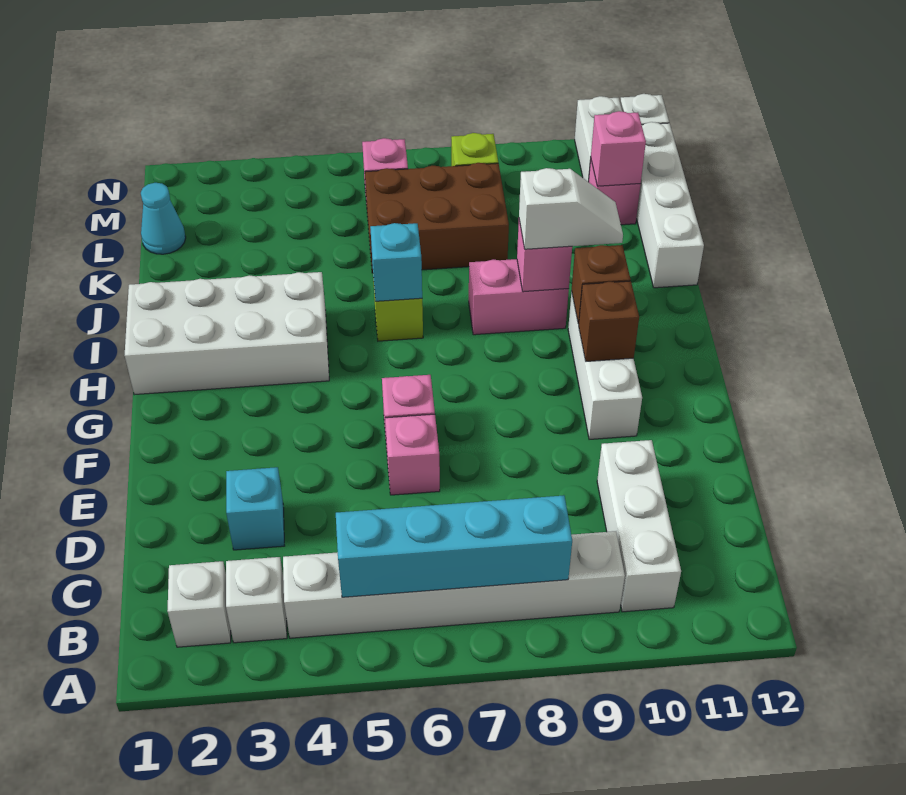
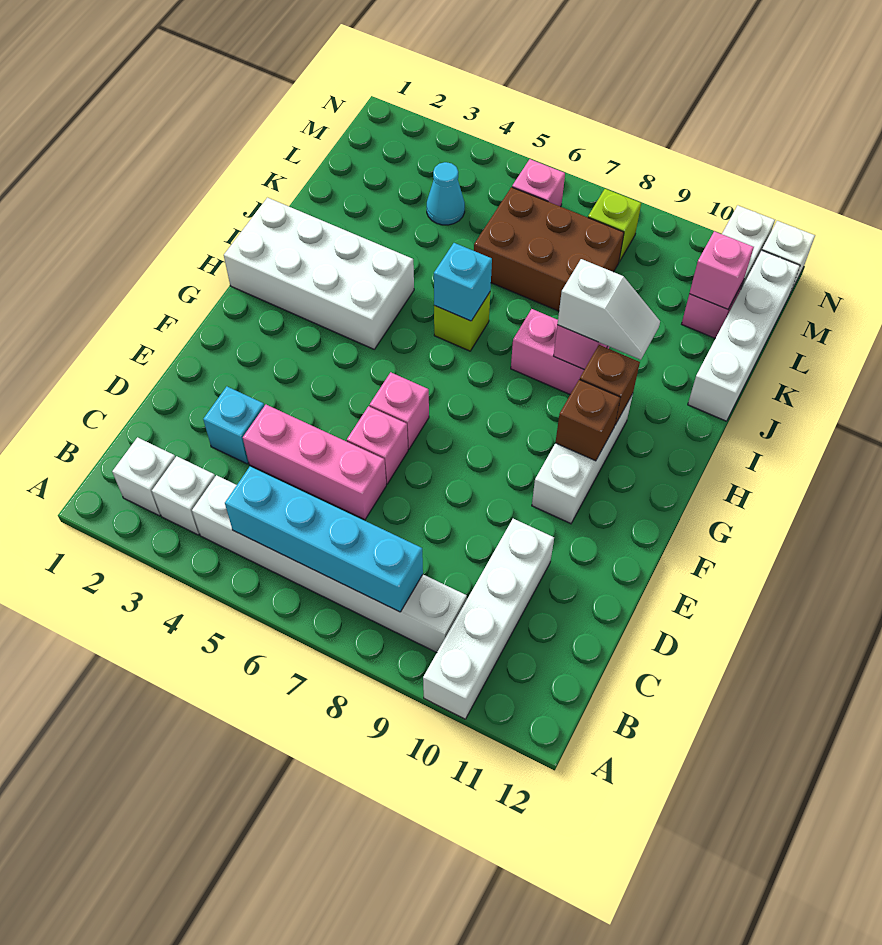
white brick B10:D10 level 1 -> white brick A10:D10 level 1
none -> pink brick D4:D6 level 1
cyan cone L1 level 1 -> cyan cone L4 level 1

